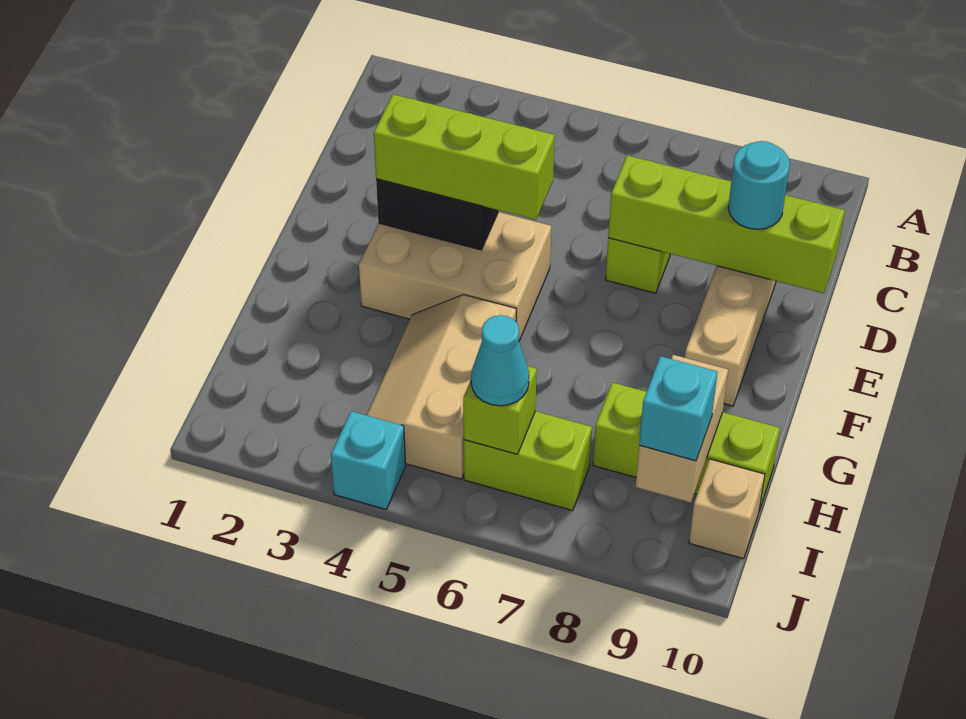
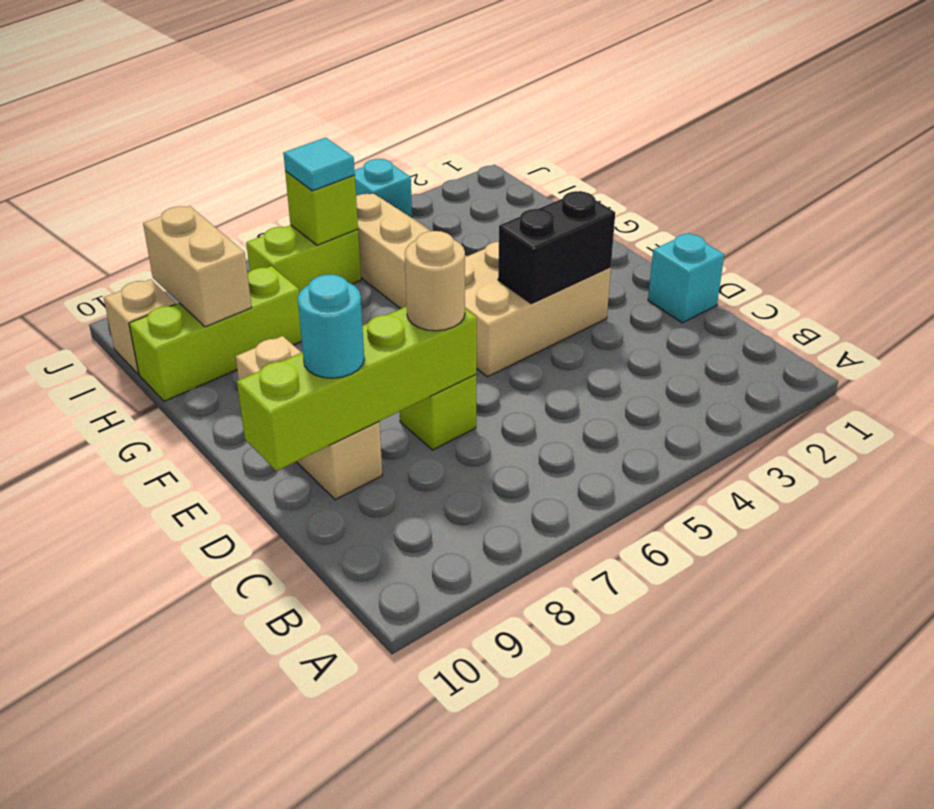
none -> tan round brick D7 level 3
lime brick E3:E5 level 3 -> none
cyan cone I6 level 3 -> cyan tile I6 level 3
cyan brick I9 level 3 -> cyan brick D1 level 1

